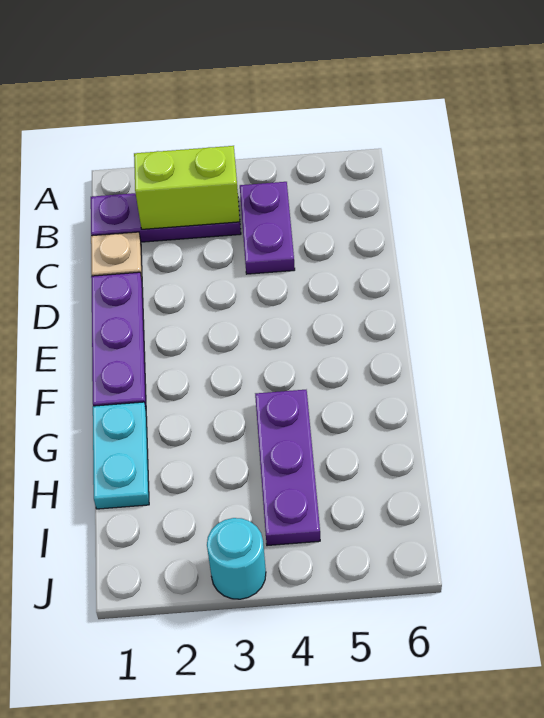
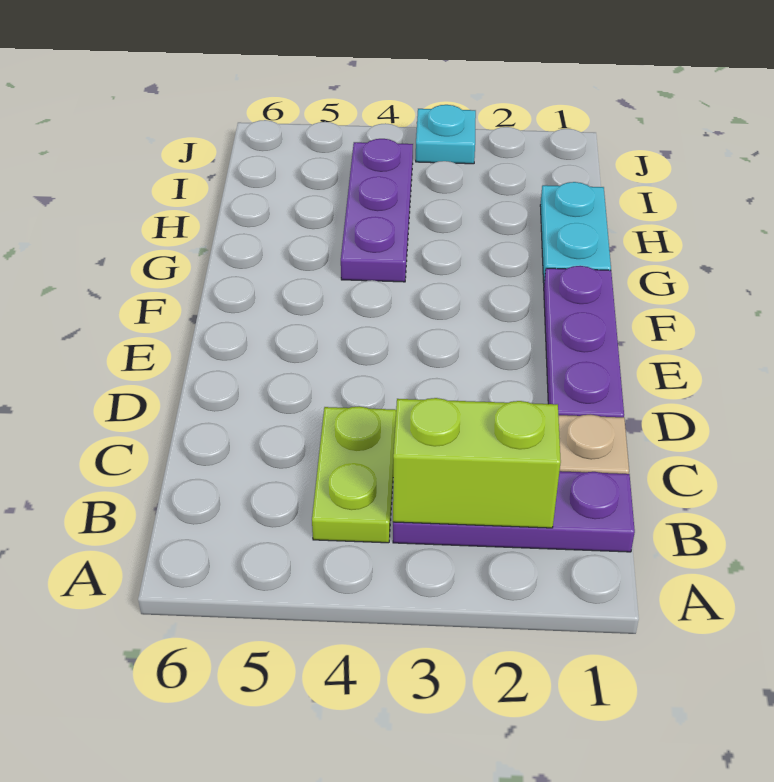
purple plate B4:C4 level 1 -> lime plate B4:C4 level 1
cyan round brick J3 level 1 -> cyan plate J3 level 1

